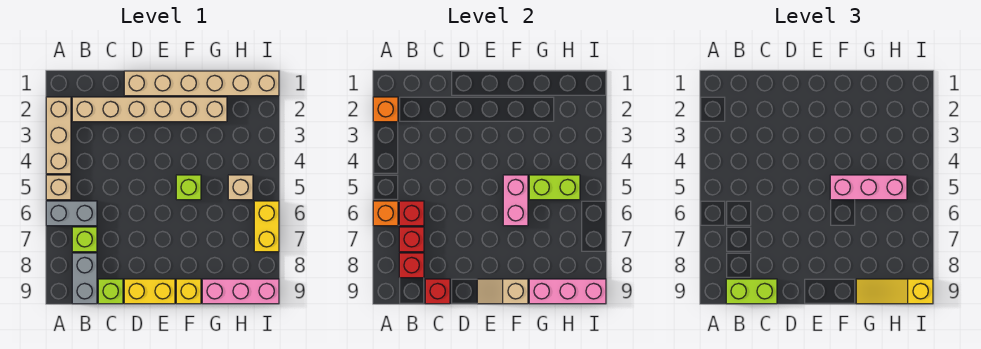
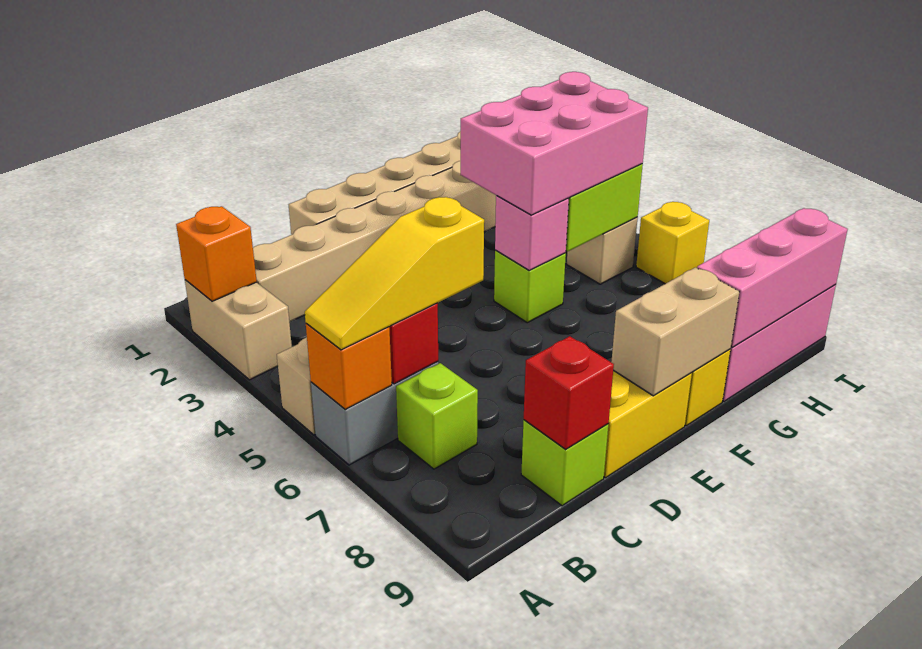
tan brick A2:A4 level 1 -> tan brick A2:A3 level 1
red brick B7 level 2 -> none
grey brick B8:B9 level 1 -> none
red brick B8 level 2 -> none
lime brick B9:C9 level 3 -> none
tan slope E9:F9 level 2 top F -> tan brick E9:F9 level 2
pink brick F5:F6 level 2 -> pink brick F5 level 2
pink brick F5:H5 level 3 -> pink brick F4:H5 level 3
yellow slope G9:I9 level 3 top I -> yellow slope A6:C6 level 3 top C
yellow brick I6:I7 level 1 -> yellow brick I6 level 1

